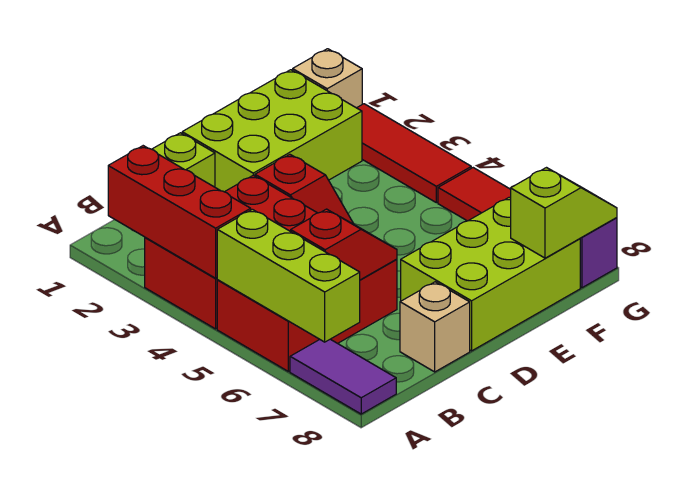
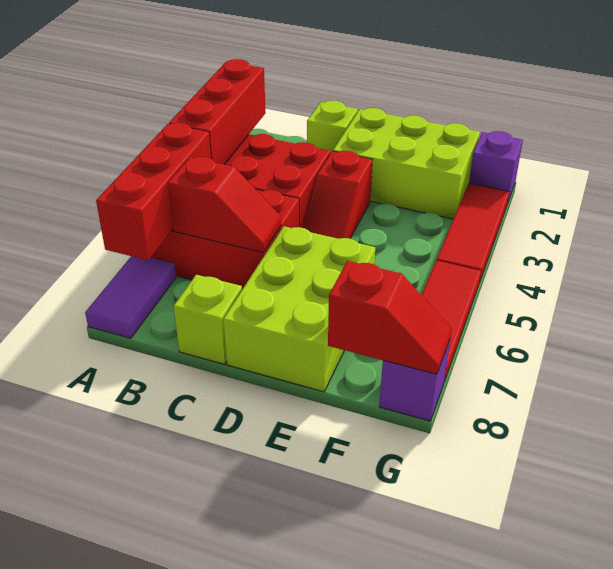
lime brick A5:A7 level 2 -> red brick A5:A7 level 2
tan brick C8 level 1 -> lime brick C8 level 1
lime brick D7:F8 level 1 -> lime brick D6:E8 level 1
lime slope F8:G8 level 2 top F -> red slope F8:G8 level 2 top F
tan brick G1 level 1 -> purple brick G1 level 1

